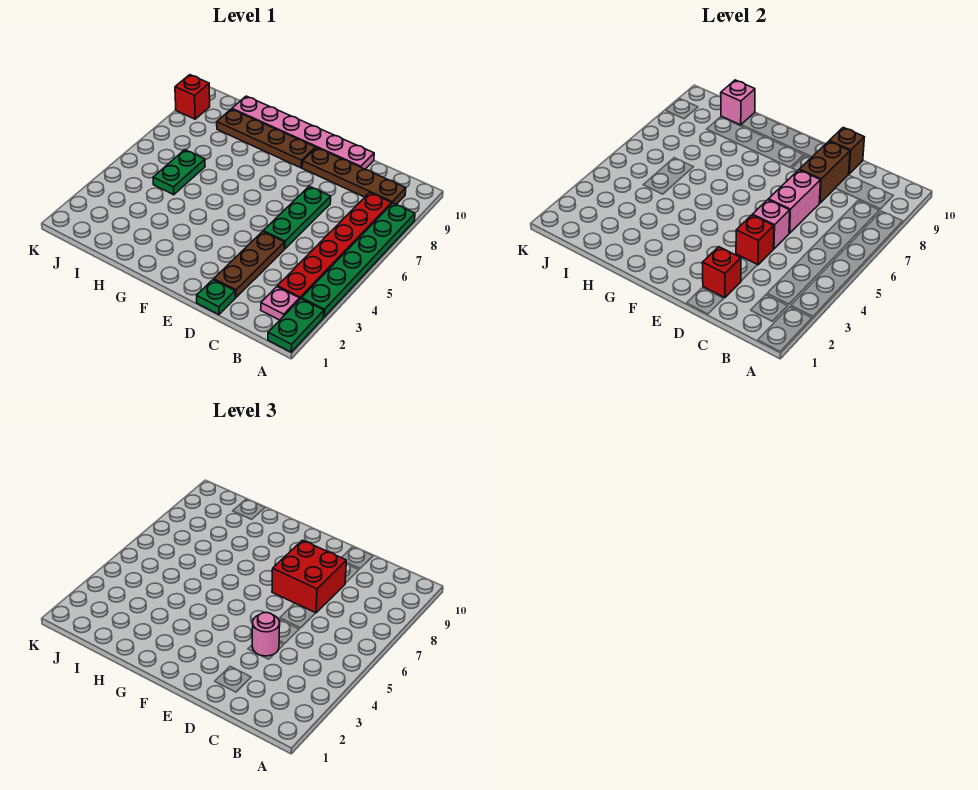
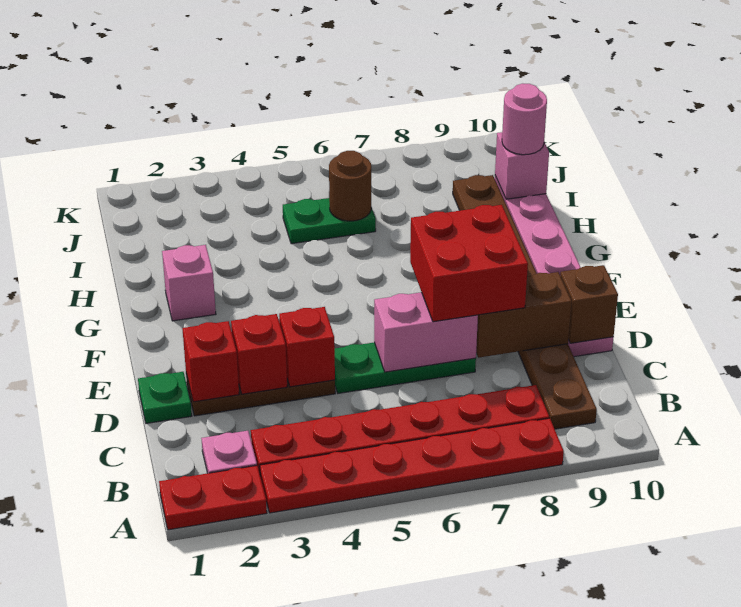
green plate A1:A2 level 1 -> red plate A1:A2 level 1
green plate A3:A8 level 1 -> red plate A3:A8 level 1
pink round brick D4 level 3 -> pink round brick I10 level 3
pink brick D5 level 2 -> pink brick G2 level 1
none -> brown round brick I6 level 2
red brick K9 level 1 -> red brick D3 level 2

